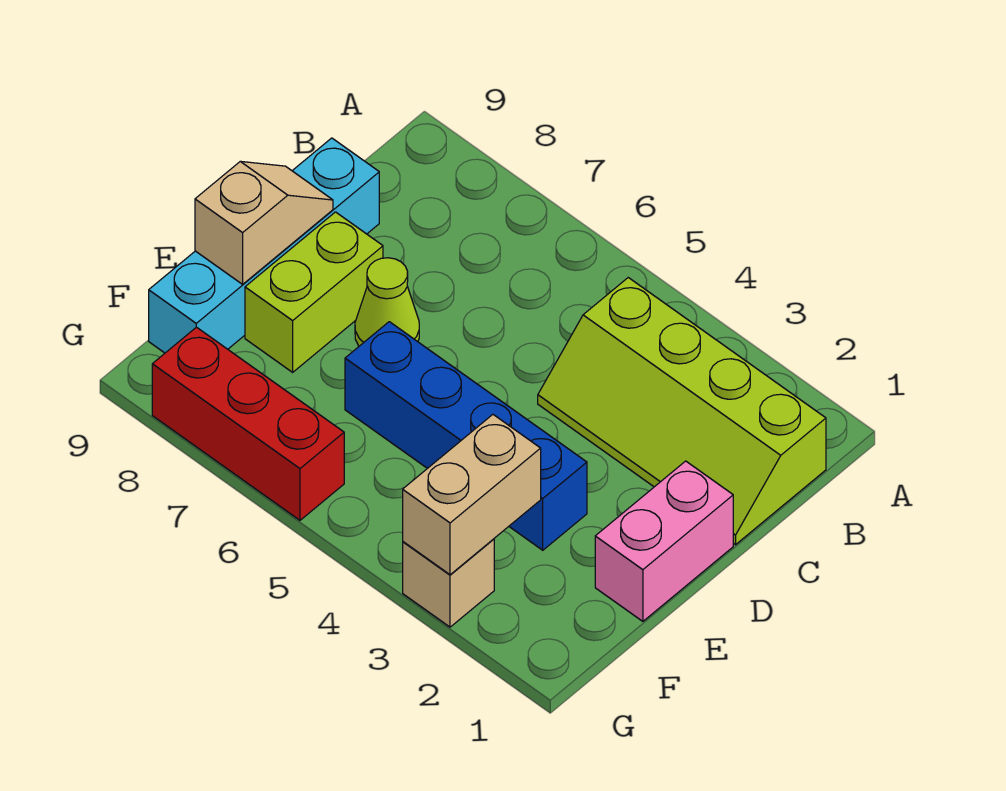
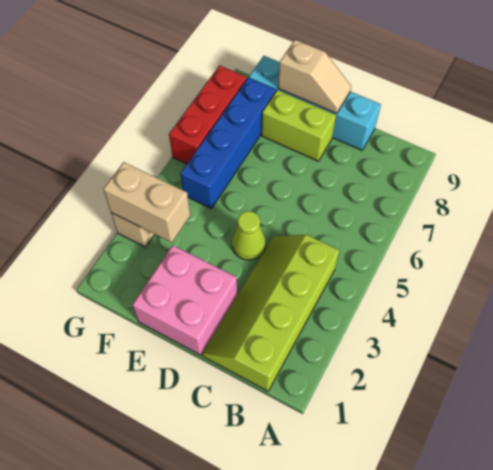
pink brick D1:E1 level 1 -> pink brick D1:E2 level 1
lime cone D7 level 1 -> lime cone D4 level 1
blue brick E3:E6 level 1 -> blue brick F5:F8 level 1

